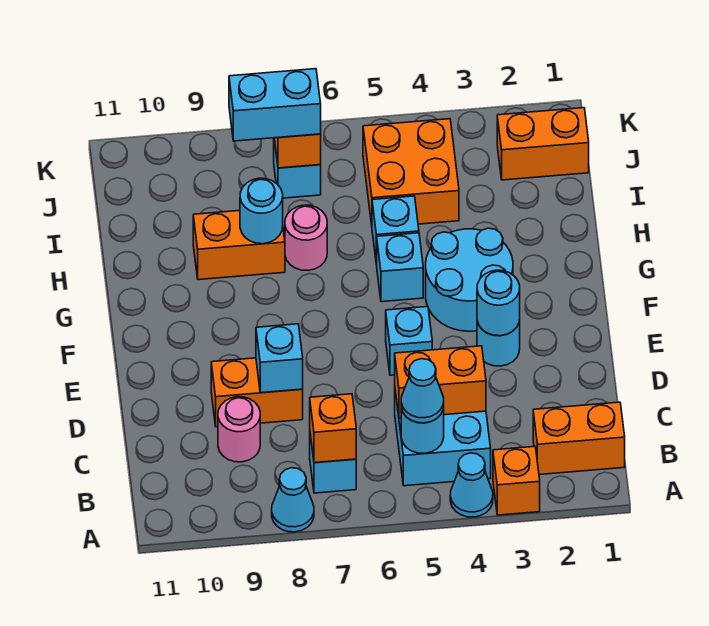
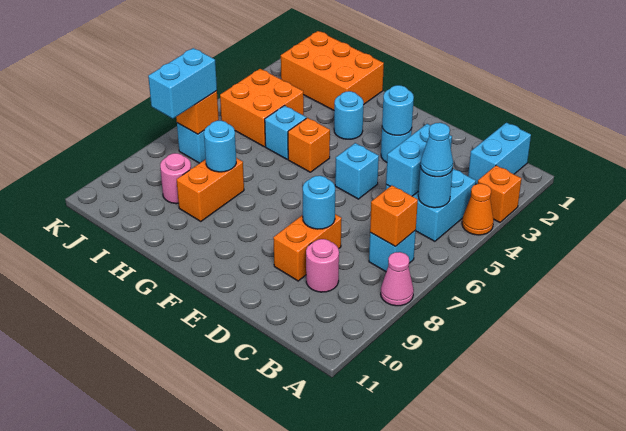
cyan cone A4 level 1 -> orange cone A4 level 1
cyan cone A8 level 1 -> pink cone A8 level 1
orange brick B1:B2 level 1 -> cyan brick B1:B2 level 1
orange brick C4:C5 level 2 -> cyan brick C4:C5 level 2
cyan brick D8 level 2 -> cyan round brick D8 level 2
cyan round brick F3:G4 level 1 -> cyan round brick G3 level 1
cyan brick G5 level 1 -> orange brick G5 level 1
pink round brick H7 level 1 -> pink round brick I9 level 1
orange brick J1:J2 level 1 -> orange brick H1:J2 level 1

